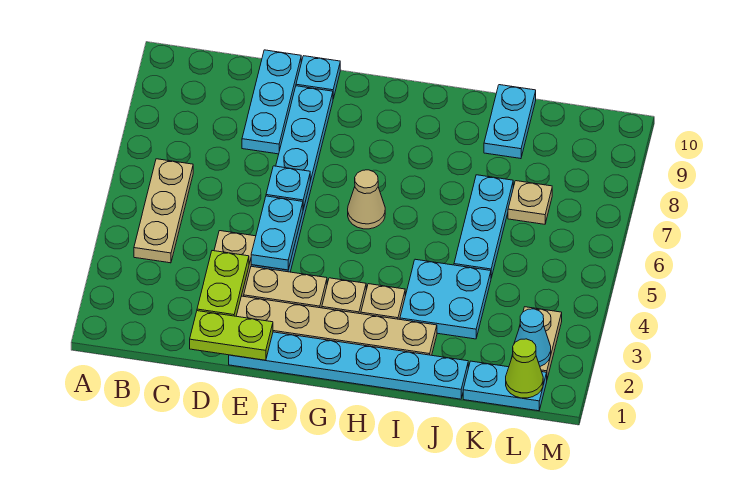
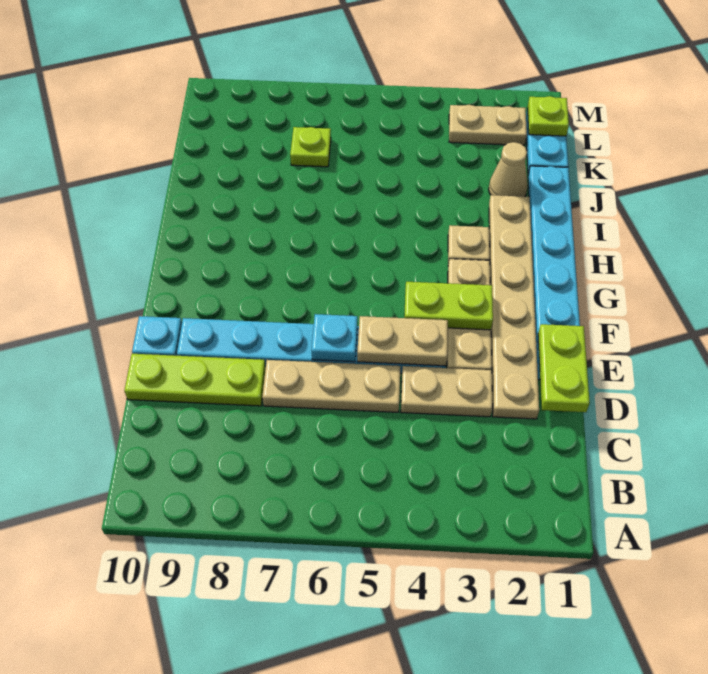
tan plate B4:B6 level 1 -> tan plate D5:D7 level 1
lime plate D2:D3 level 2 -> lime plate F3:F4 level 2
cyan plate D8:D10 level 1 -> lime plate D8:D10 level 1
cyan plate E4:E5 level 2 -> tan plate E4:E5 level 2
tan cone G6 level 1 -> tan cone J2 level 1
cyan plate I3:J4 level 1 -> none
cyan plate J5:J7 level 1 -> none
cyan plate J9:J10 level 1 -> none
tan plate K7 level 1 -> lime plate K7 level 1
lime cone L1 level 2 -> lime plate L1 level 2
cyan cone L2 level 2 -> none

